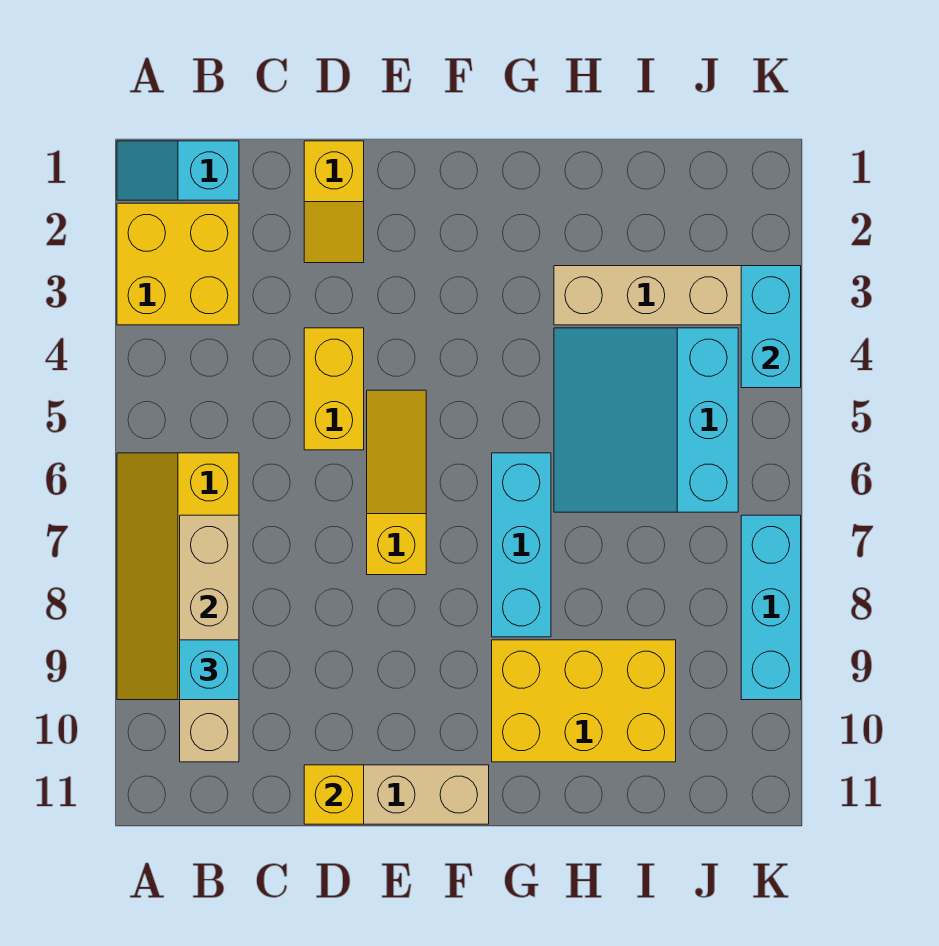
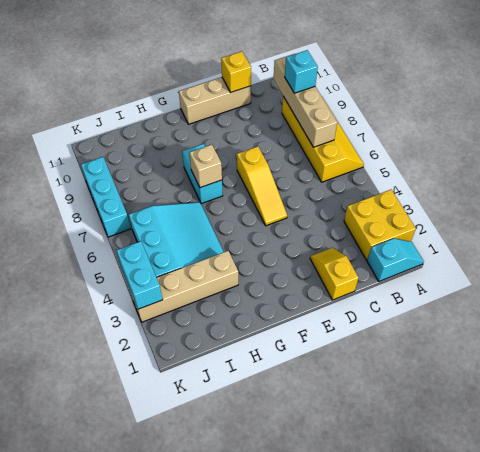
yellow brick D4:D5 level 1 -> none
cyan brick G6:G8 level 1 -> cyan brick G7:G8 level 1
none -> tan brick G7 level 2
yellow brick G9:I10 level 1 -> none

